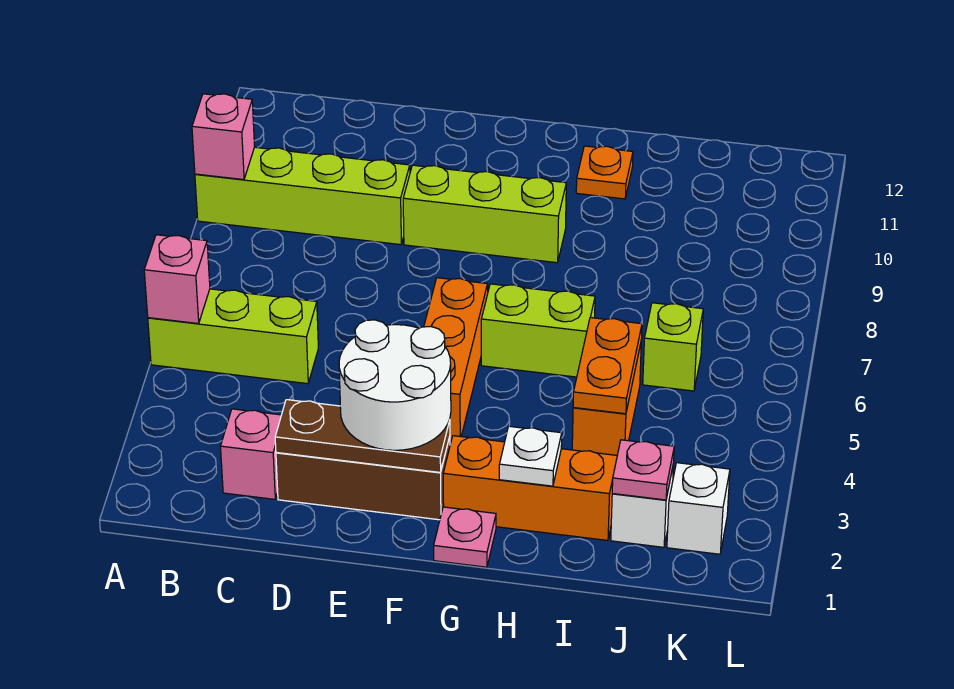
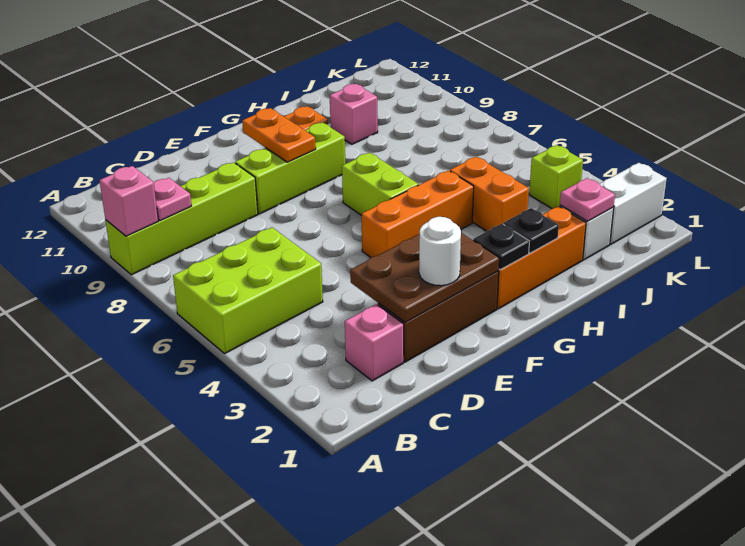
lime brick A5:C5 level 1 -> lime brick A5:C6 level 1
pink brick A5 level 2 -> pink brick I10 level 1
brown plate D2:F2 level 2 -> brown plate D2:F3 level 2
white round brick E2:F3 level 3 -> white round brick E2 level 3
orange brick F4:F6 level 1 -> orange brick F5:H5 level 1
pink plate G1 level 1 -> pink plate B9 level 2
none -> black plate G2 level 2
lime brick G6:H6 level 1 -> lime brick G6:G7 level 1
white plate H2 level 2 -> black plate H2 level 2
orange plate I4:I5 level 2 -> orange plate F9:F10 level 2
lime brick J6 level 1 -> lime brick K4 level 1
white brick K2 level 1 -> white brick K2:L2 level 1

